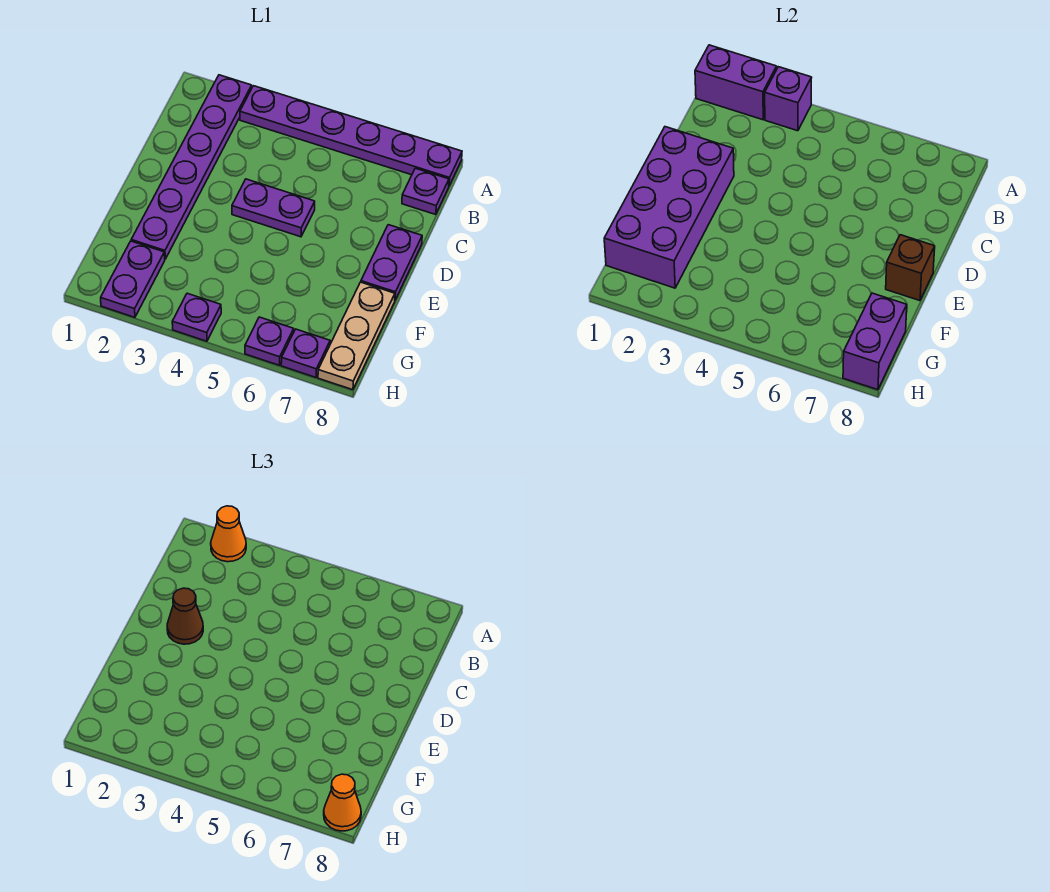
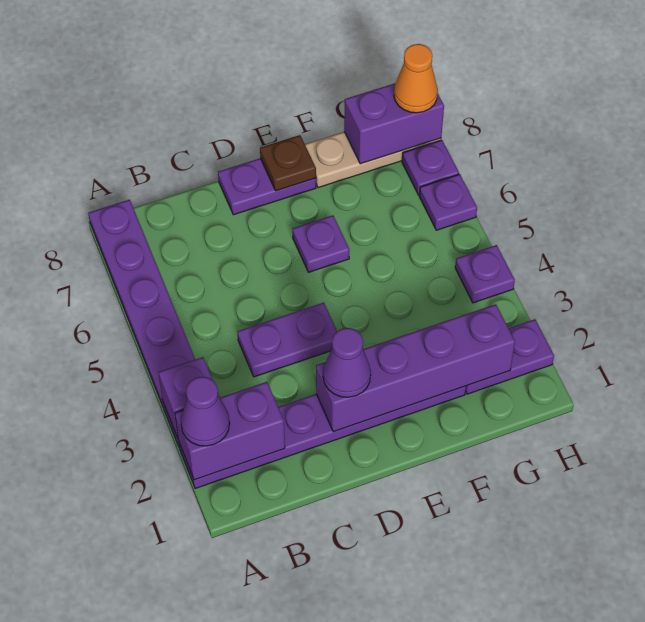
purple brick A1:A2 level 2 -> purple brick A2:B2 level 2
orange cone A2 level 3 -> purple cone A2 level 3
purple plate B8 level 1 -> purple plate E6 level 1
purple brick D1:G2 level 2 -> purple brick D2:G2 level 2
brown cone D2 level 3 -> purple cone D2 level 3
purple plate D4:D5 level 1 -> purple plate C4:D4 level 1
brown brick E8 level 2 -> brown plate E8 level 2

